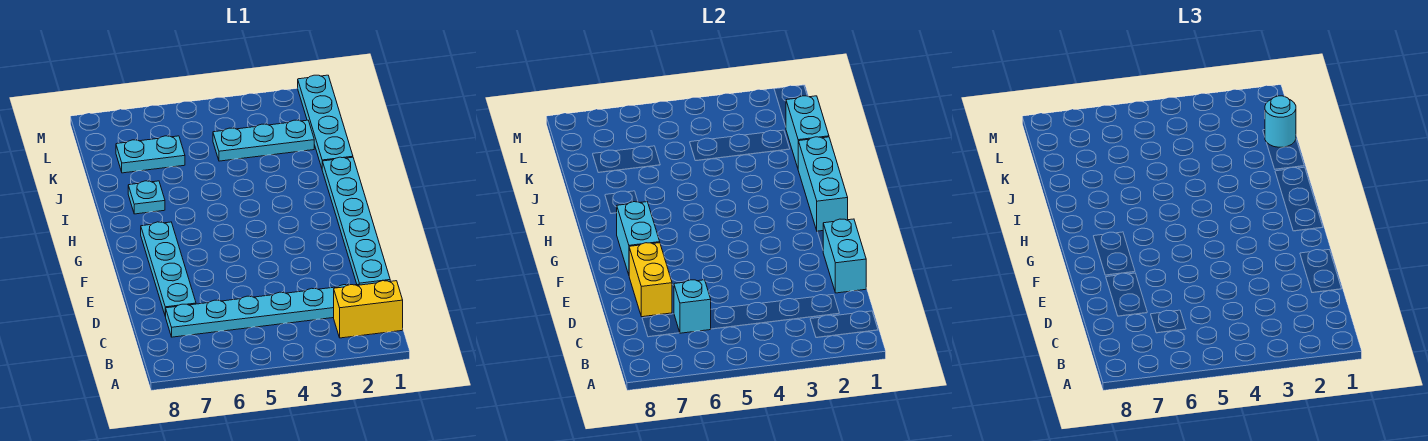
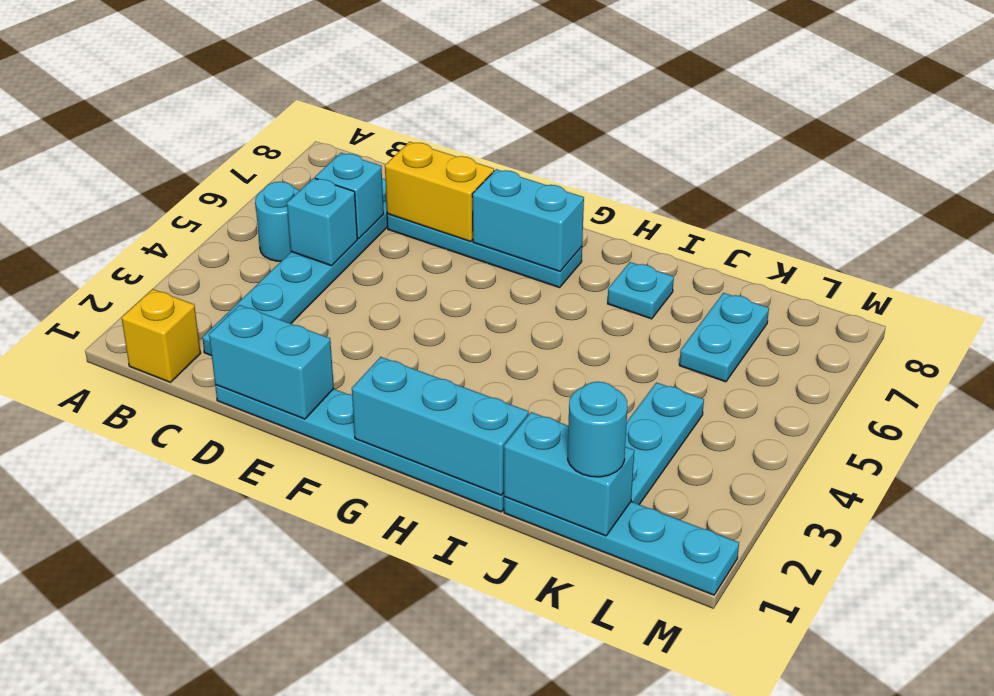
yellow brick B1:B2 level 1 -> yellow brick B1 level 1
none -> cyan round brick B5 level 1
none -> cyan brick C5 level 2

